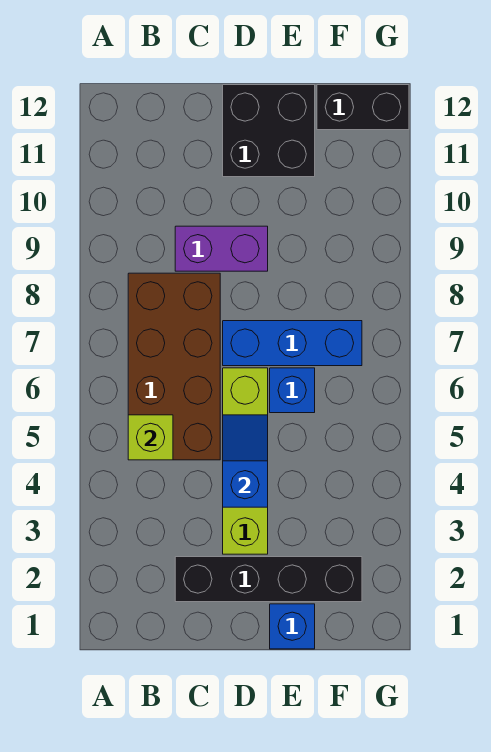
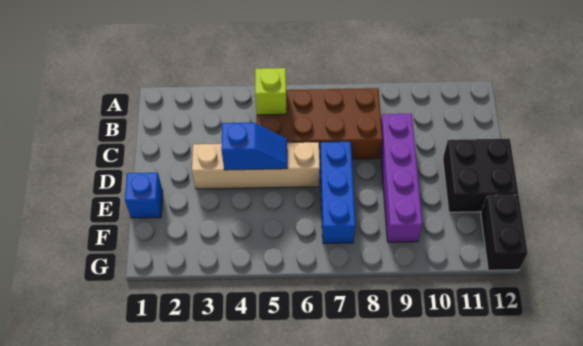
black brick C2:F2 level 1 -> none
purple brick C9:D9 level 1 -> purple brick C9:F9 level 1
lime brick D3:D6 level 1 -> tan brick D3:D6 level 1
blue brick E6 level 1 -> none

